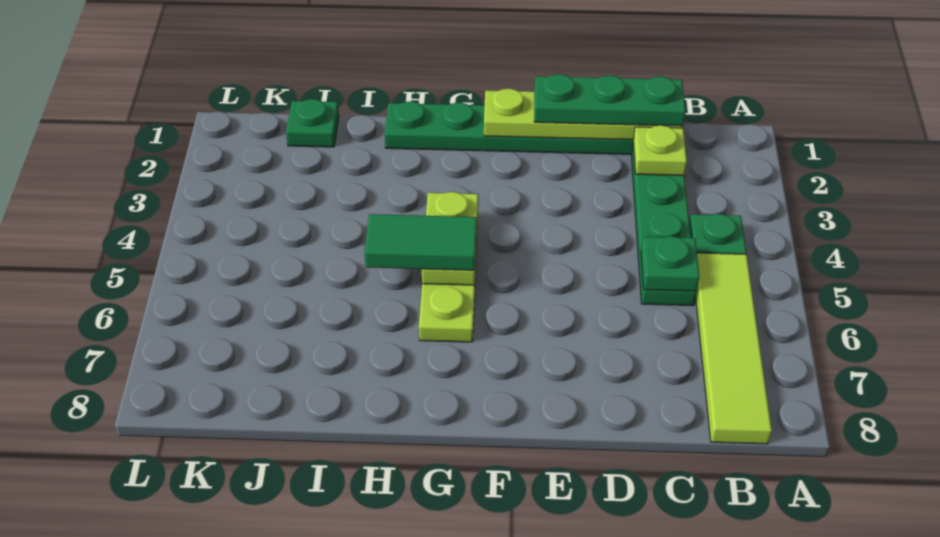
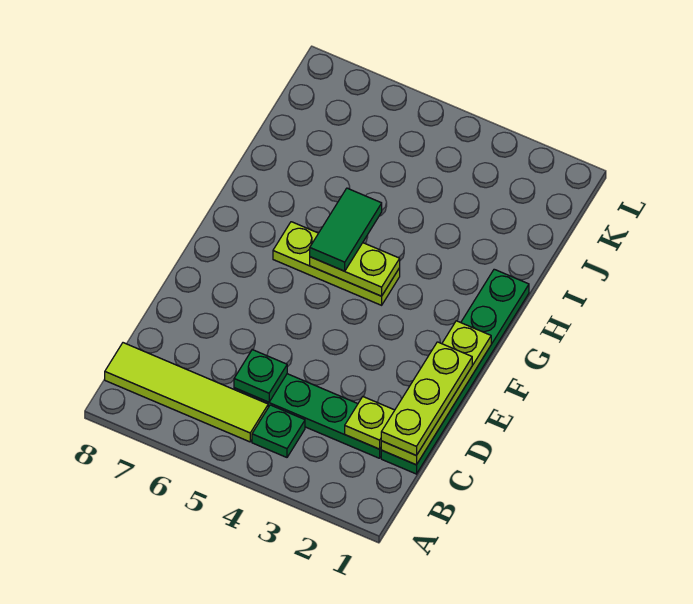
green plate C1:E1 level 3 -> lime plate C1:E1 level 3
green plate J1 level 1 -> none

